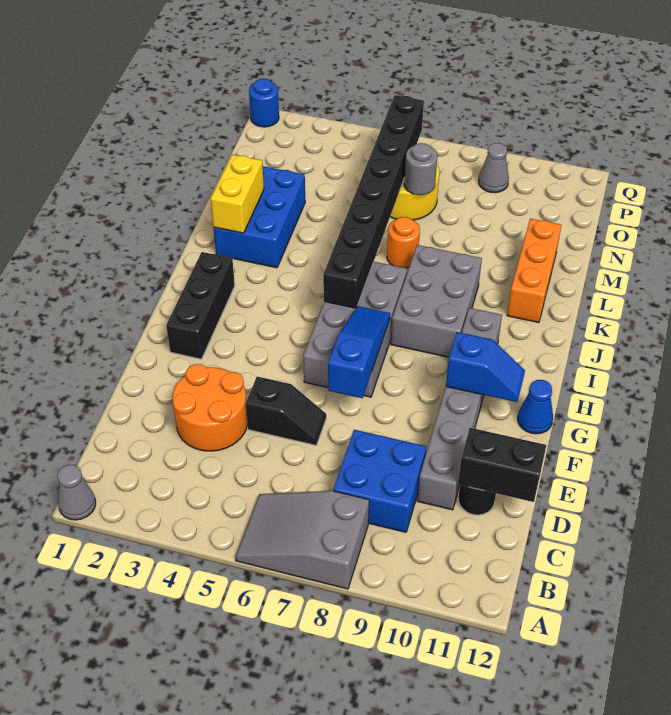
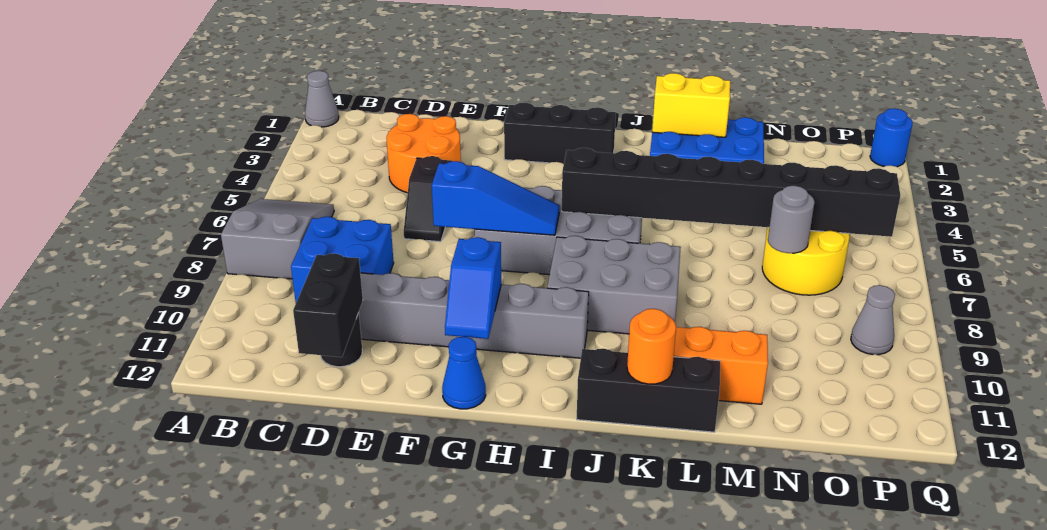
none -> black brick J12:L12 level 1
orange round brick L7 level 1 -> orange round brick K12 level 2

